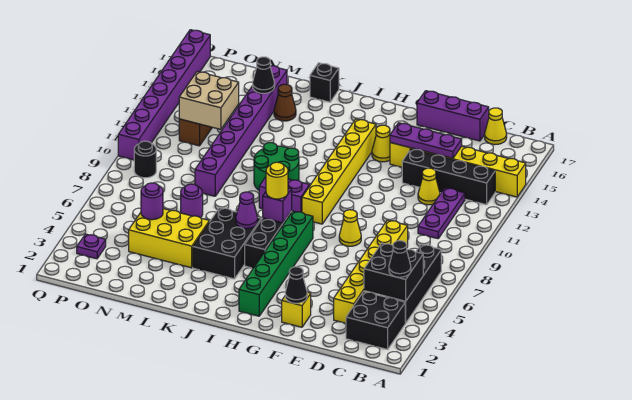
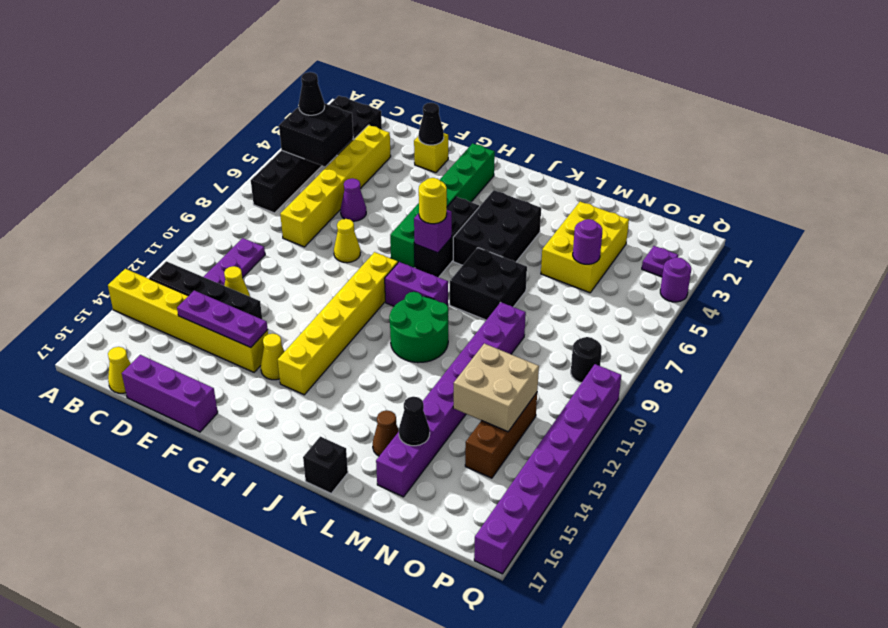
purple cone J6 level 2 -> purple cone E6 level 1
none -> black brick K7:L8 level 1
yellow brick L4:N5 level 1 -> yellow brick M3:N5 level 1
purple round brick M7 level 1 -> purple round brick Q4 level 1

